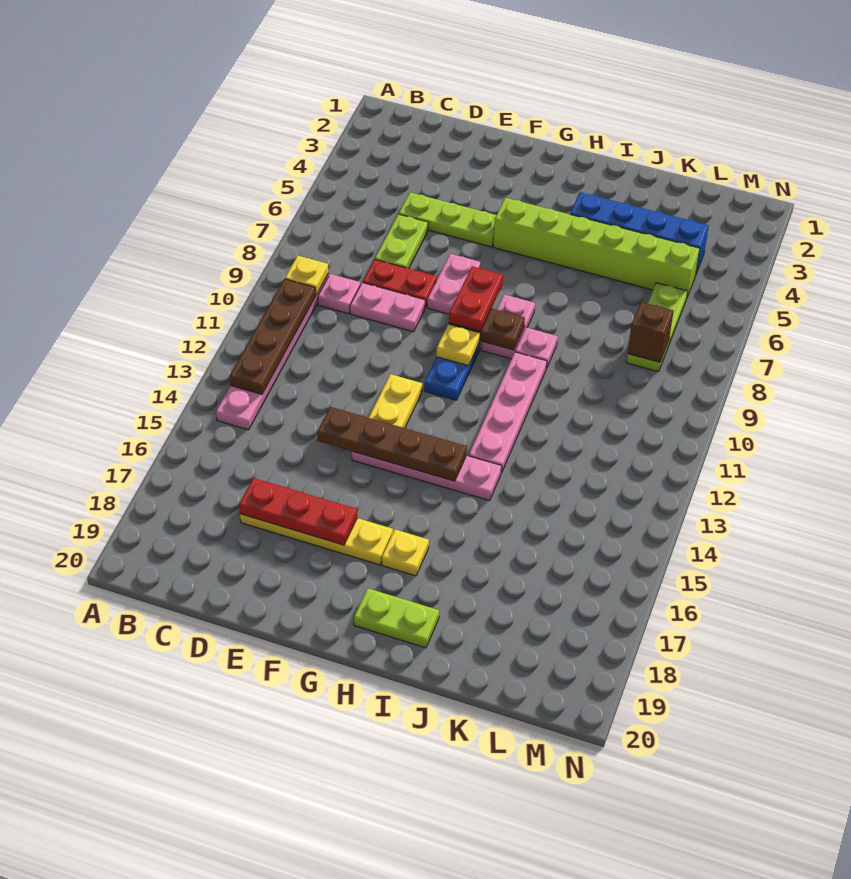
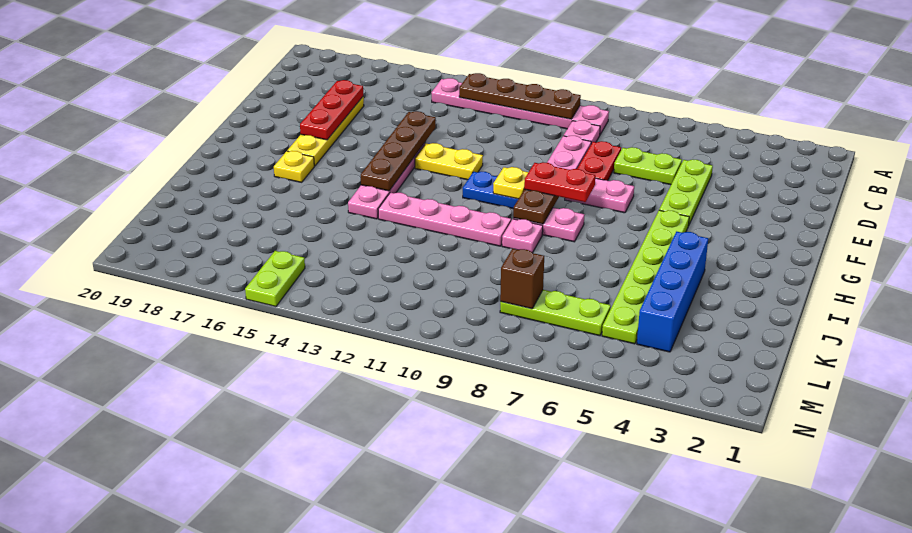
yellow plate B9 level 2 -> none
lime brick G5:L5 level 1 -> lime plate G5:L5 level 1
lime plate H19:I19 level 1 -> lime plate M15:N15 level 1

